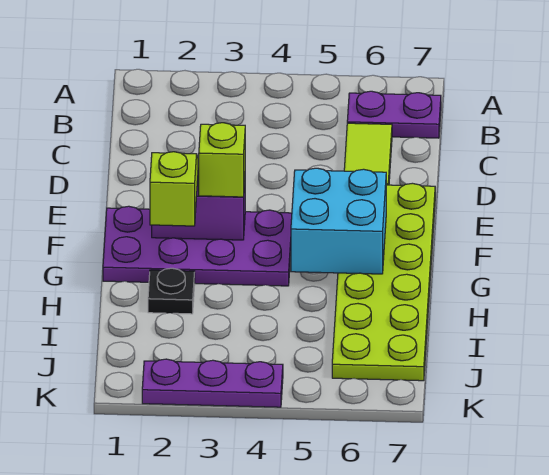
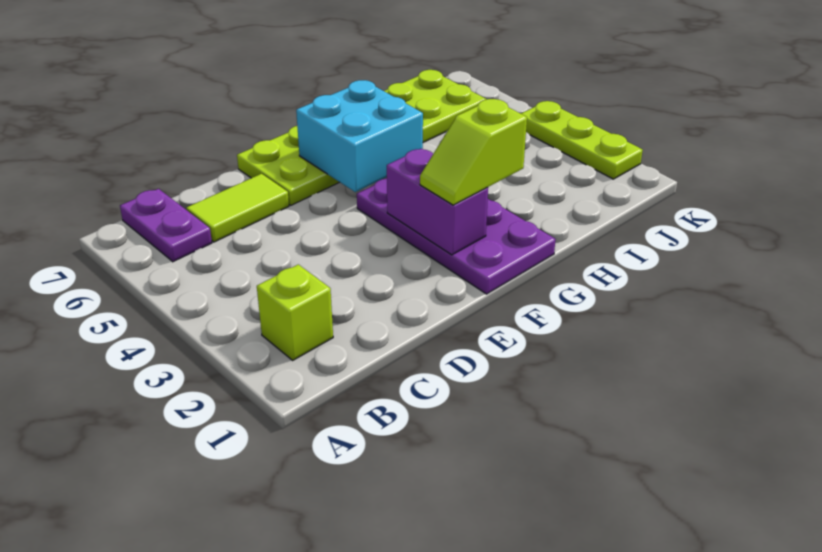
lime brick F3 level 3 -> lime brick B2 level 1
black plate H2 level 1 -> none
purple plate K2:K4 level 1 -> lime plate K2:K4 level 1

